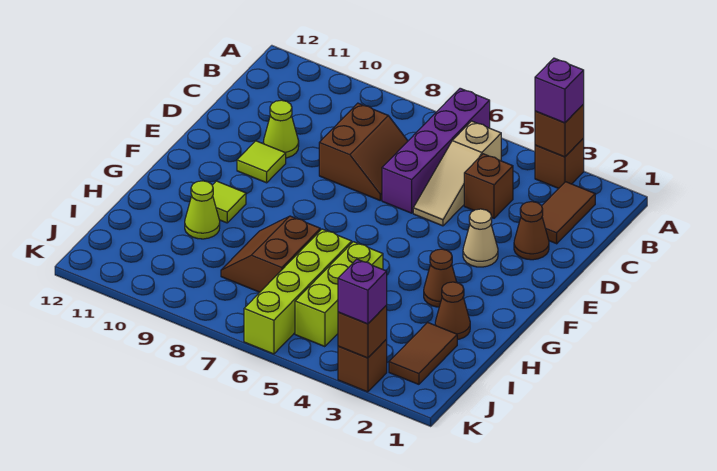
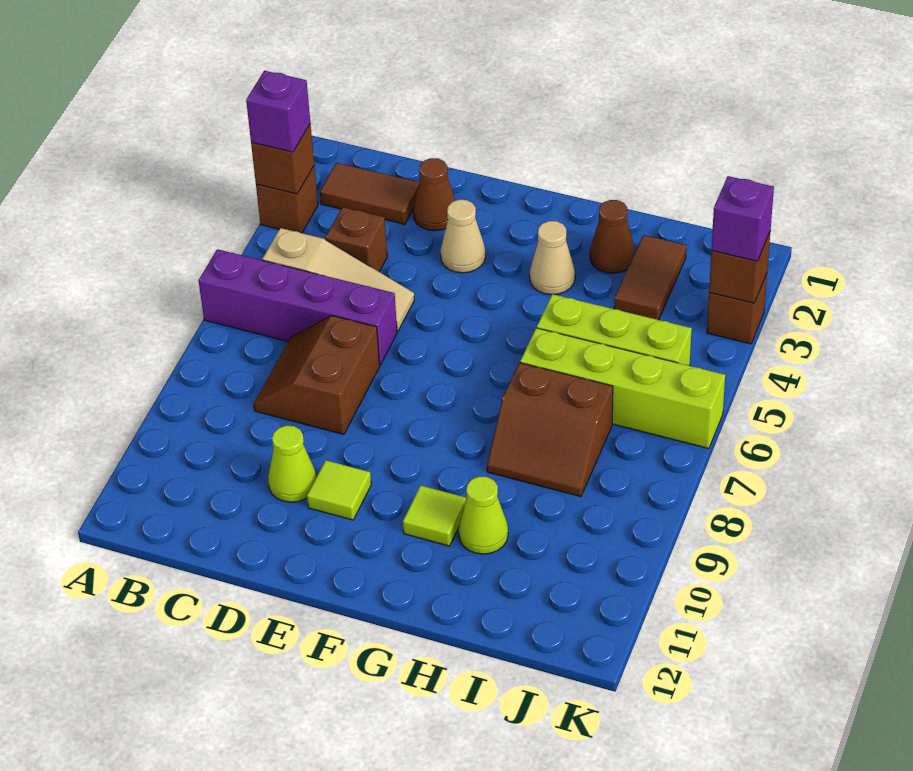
brown slope C7:D8 level 1 top 8 -> brown slope C7:D8 level 1 top D
brown cone G3 level 1 -> tan cone G3 level 1
brown tile I2:J2 level 1 -> brown tile I2:I3 level 1

